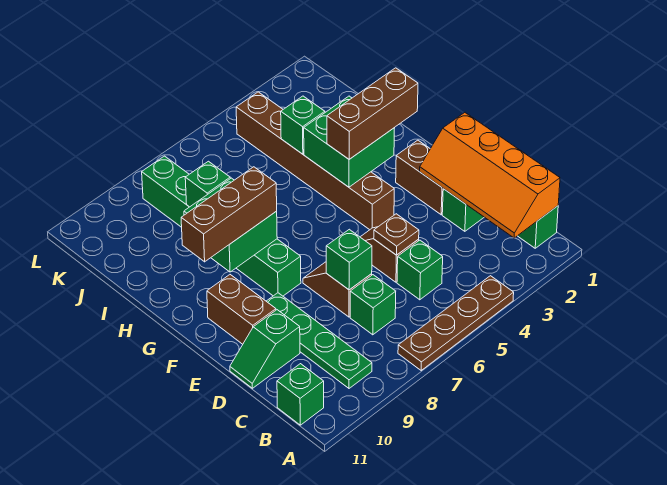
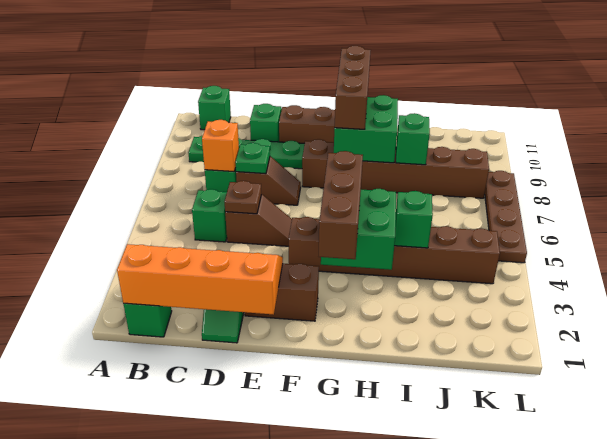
brown plate A4:A7 level 1 -> brown plate L5:L8 level 1
none -> orange brick C7 level 2
green brick D7 level 2 -> green plate D7 level 2
green brick F8:K8 level 1 -> brown brick F8:K8 level 1

